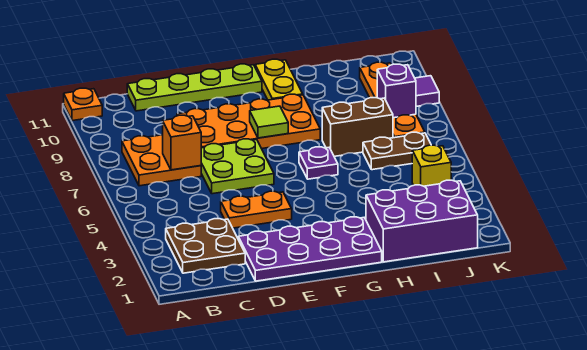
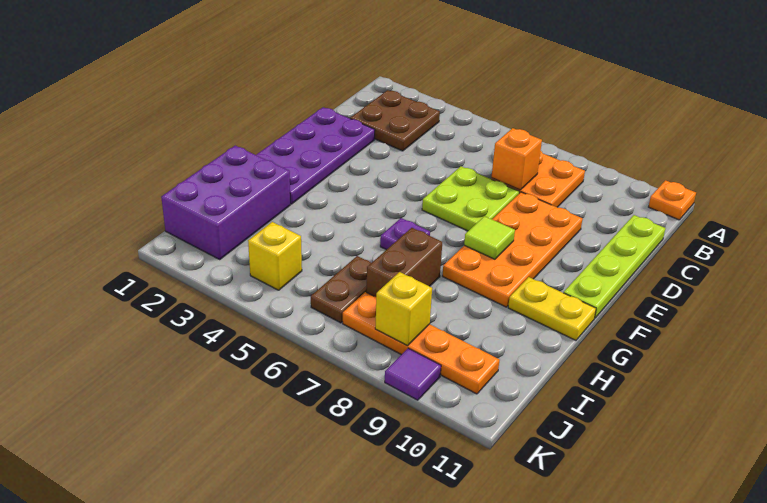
orange plate D4:E4 level 1 -> none
purple brick J8 level 2 -> yellow brick J8 level 2

